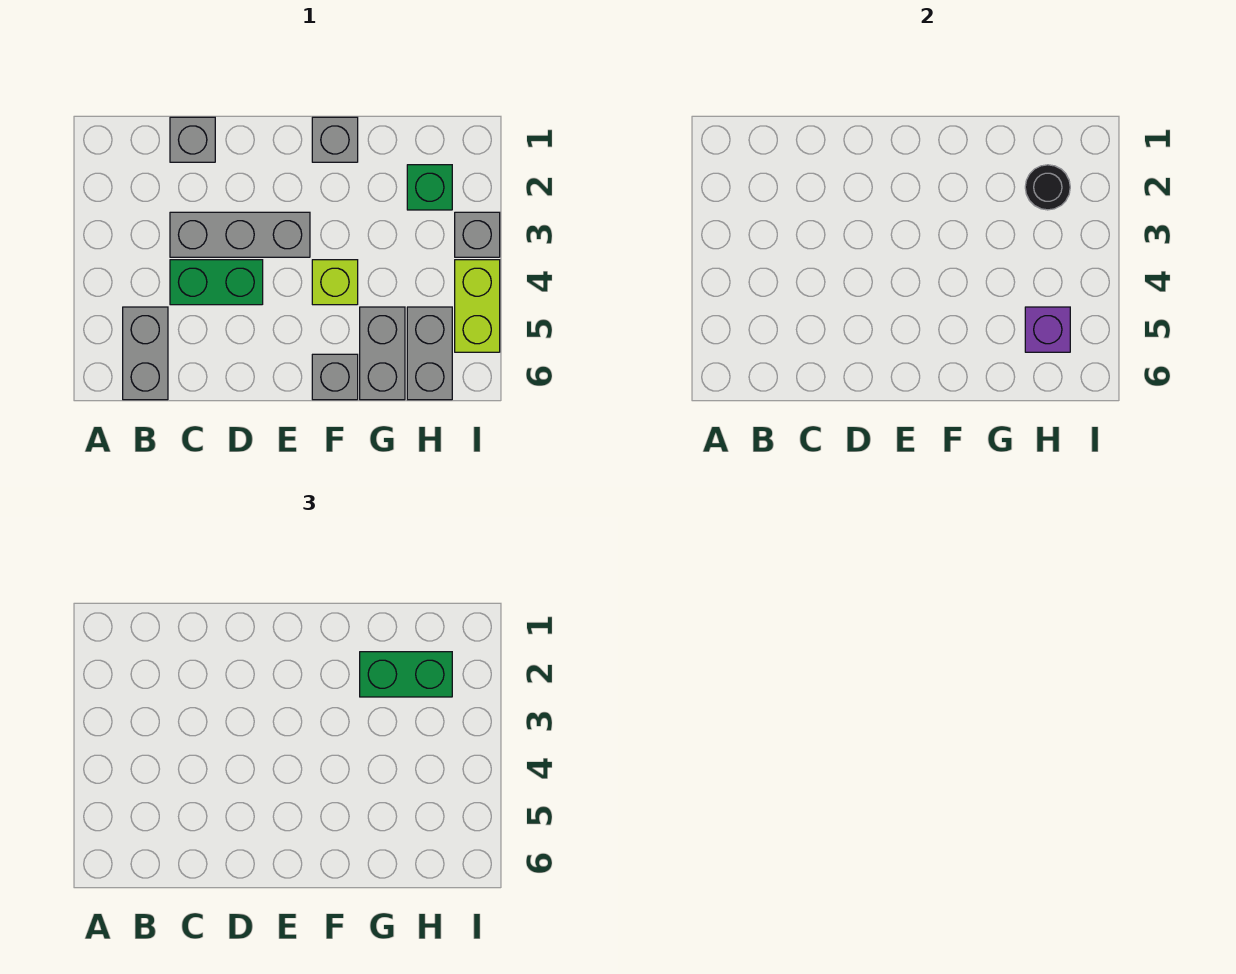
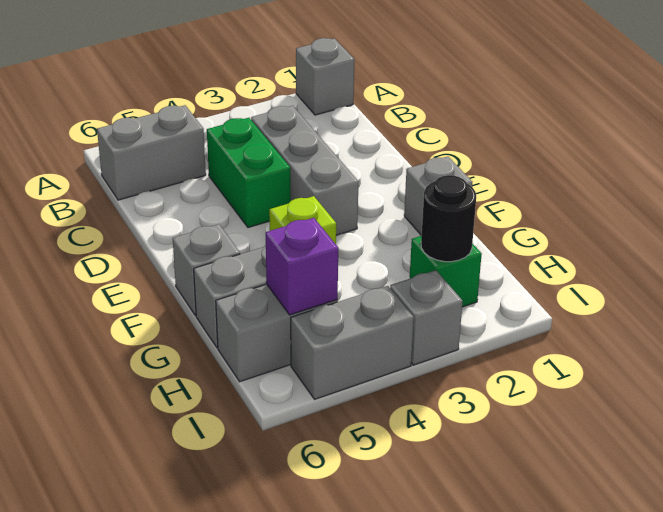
grey brick C1 level 1 -> grey brick A1 level 1
green brick G2:H2 level 3 -> none
lime brick I4:I5 level 1 -> grey brick I4:I5 level 1

